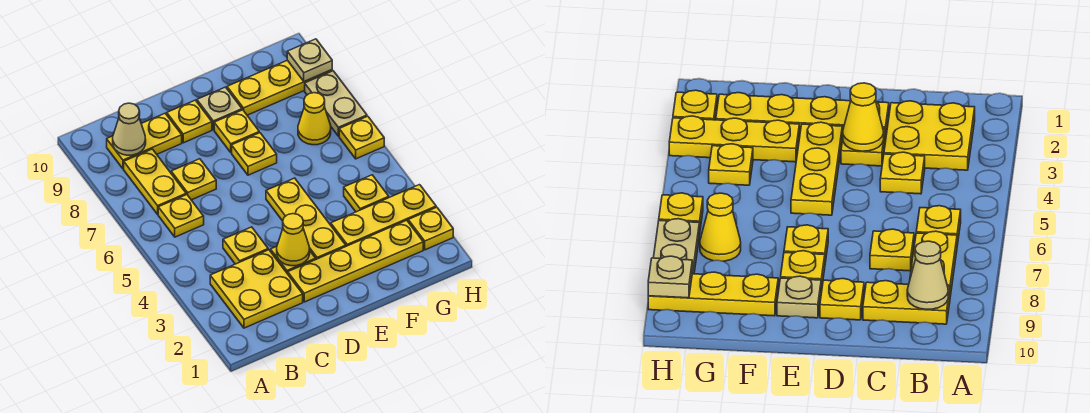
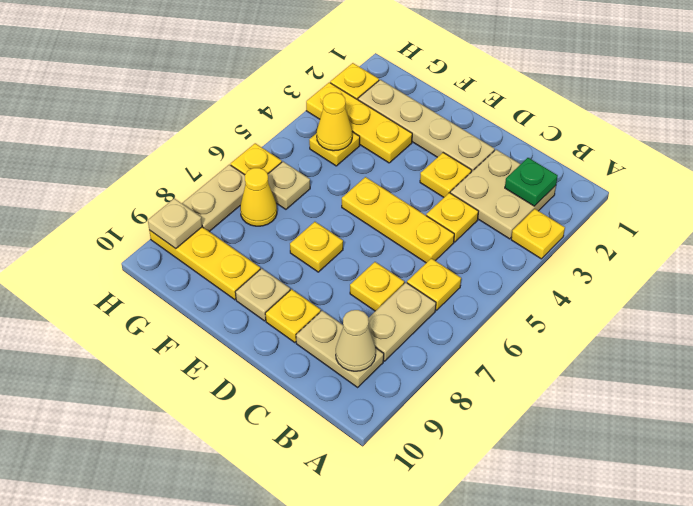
yellow plate B2:C3 level 1 -> tan plate B2:C3 level 1
none -> green plate B2 level 2
yellow plate B7:B8 level 1 -> tan plate B7:B8 level 1
yellow plate B9:C9 level 1 -> tan plate B9:C9 level 1
yellow plate D2:G2 level 1 -> tan plate D2:G2 level 1
yellow cone D3 level 2 -> yellow cone G4 level 2
yellow plate E3:E5 level 1 -> yellow plate C5:E5 level 1
yellow plate E8 level 1 -> yellow plate A3 level 1
none -> tan plate G6 level 1

